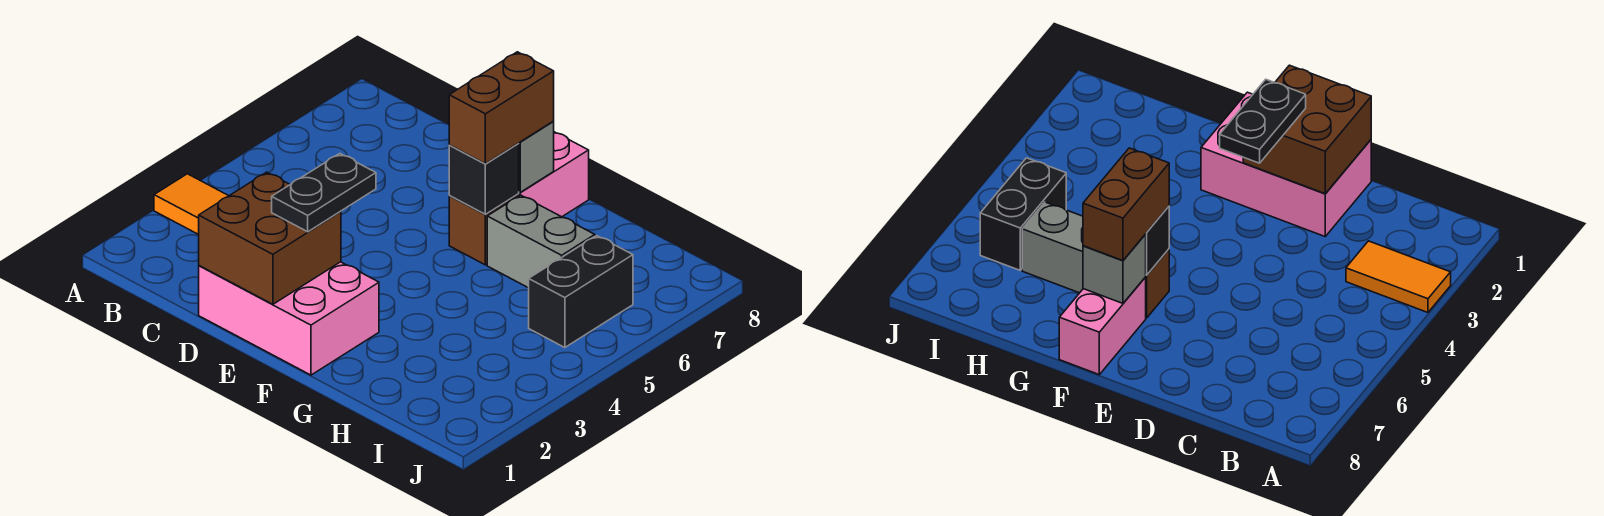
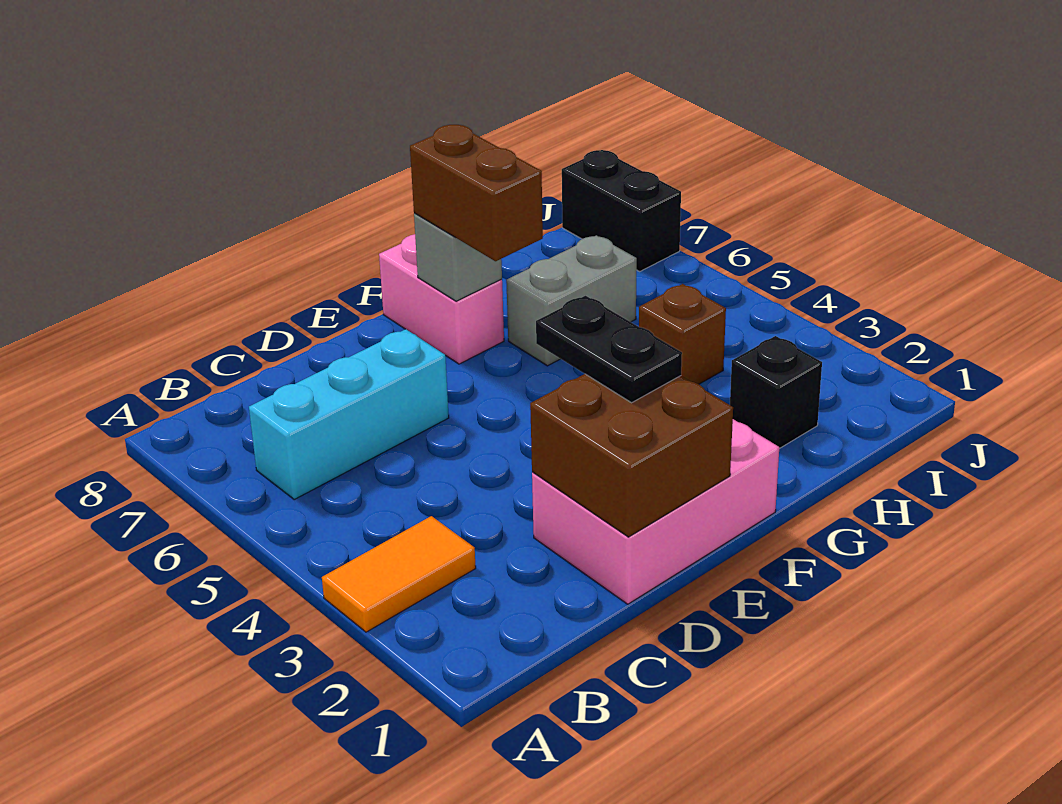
none -> cyan brick B6:D6 level 1
brown brick F6 level 1 -> brown brick H4 level 1
black brick F6 level 2 -> black brick H2 level 1
black brick I5:I6 level 1 -> black brick J7:J8 level 1

